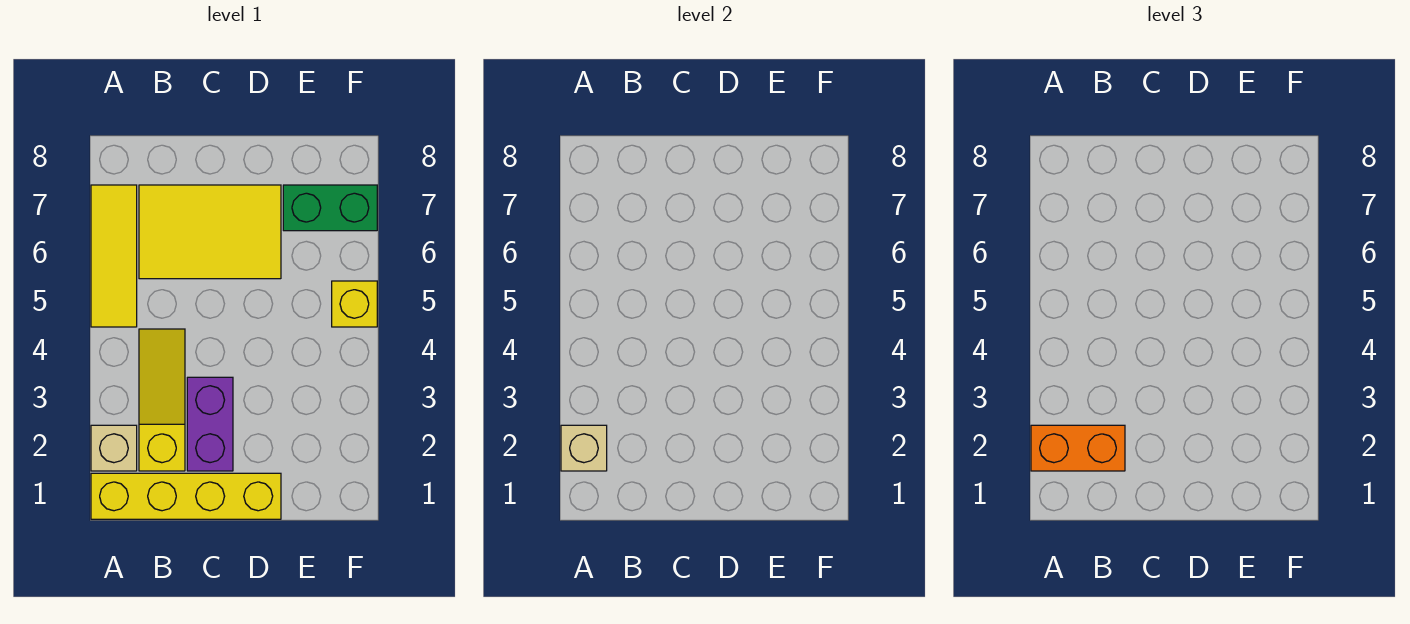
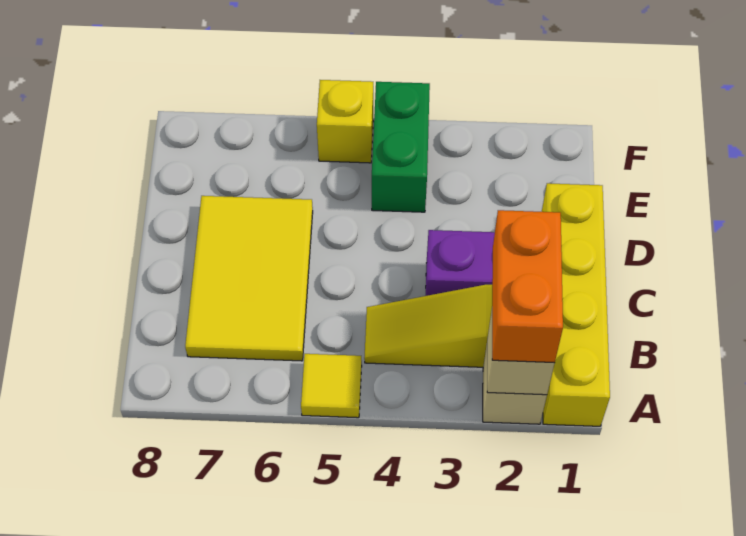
yellow tile A5:A7 level 1 -> yellow tile A5 level 1
green brick E7:F7 level 1 -> green brick E4:F4 level 1

